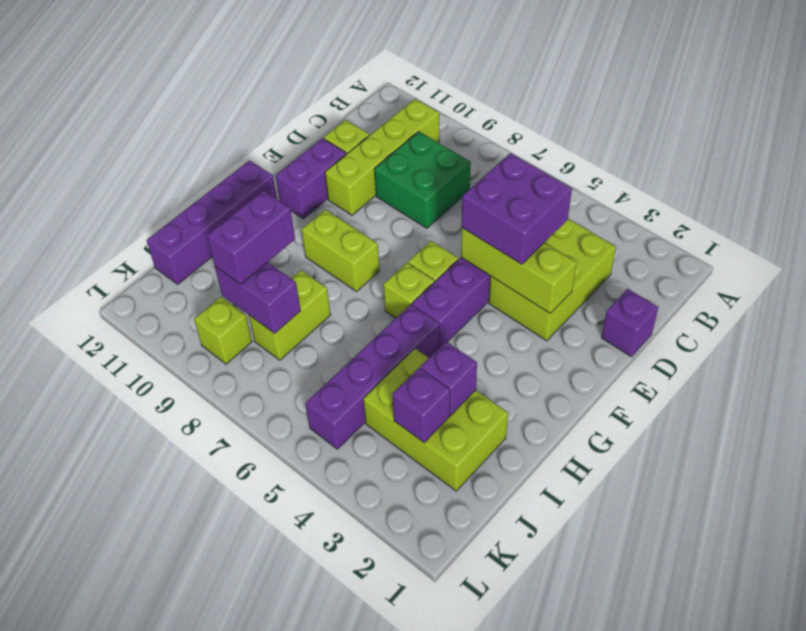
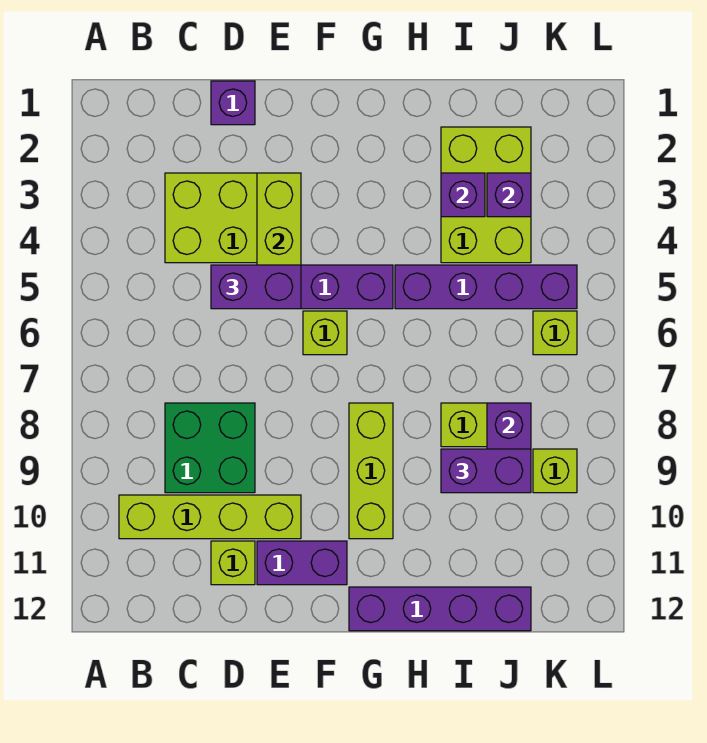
purple brick D4:E5 level 3 -> purple brick D5:E5 level 3
lime brick G6 level 1 -> lime brick K6 level 1
lime brick G8:G9 level 1 -> lime brick G8:G10 level 1

